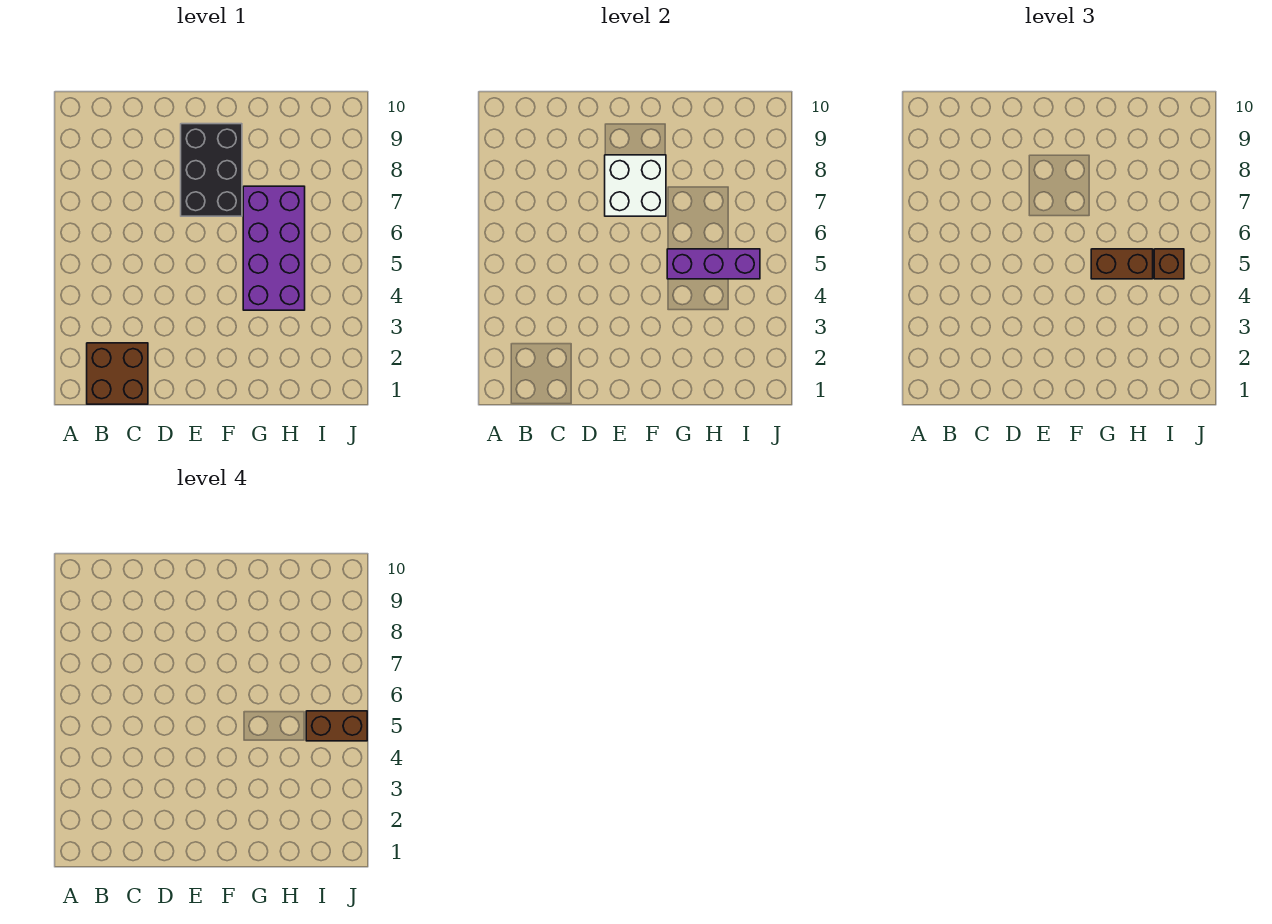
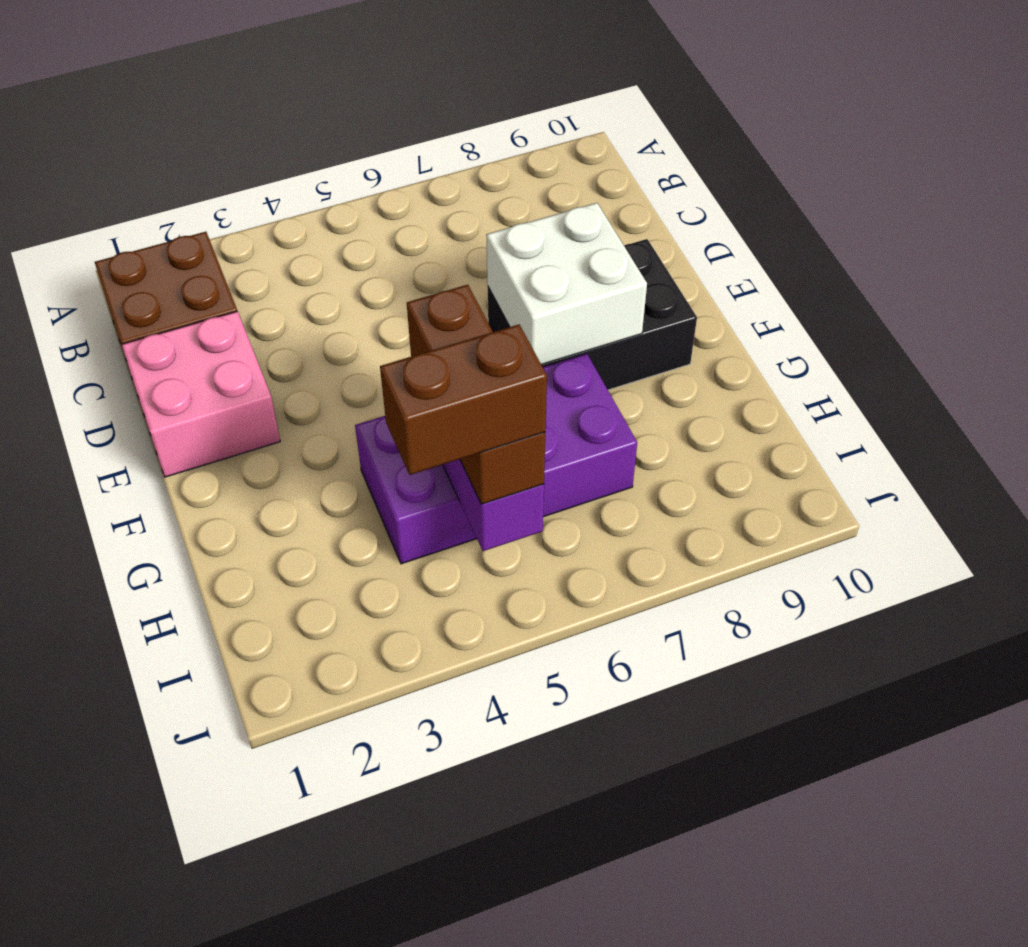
none -> pink brick D1:E2 level 1
brown brick I5:J5 level 4 -> brown brick I4:I5 level 4

